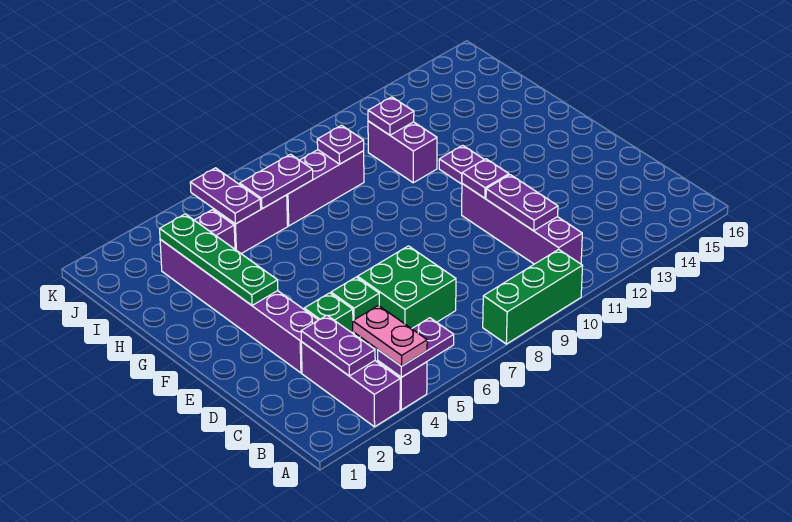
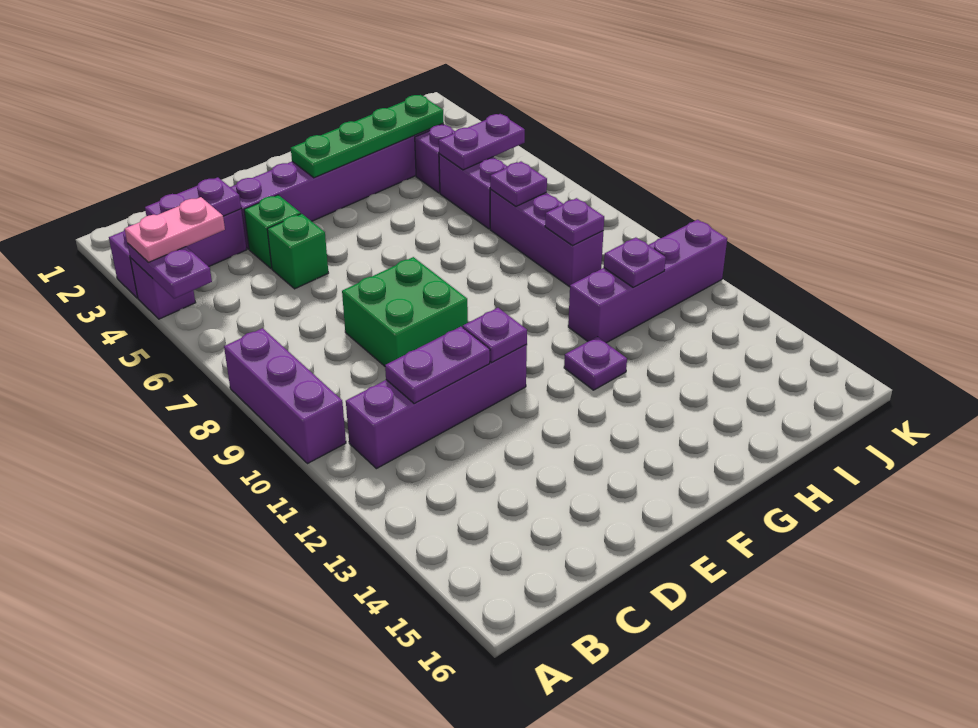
green brick A8:A10 level 1 -> purple brick A8:A10 level 1
green brick C6:D7 level 1 -> green brick D8:E9 level 1
purple brick H11:I11 level 1 -> purple brick H11:K11 level 1
purple plate I6:I7 level 2 -> purple plate I7 level 2

